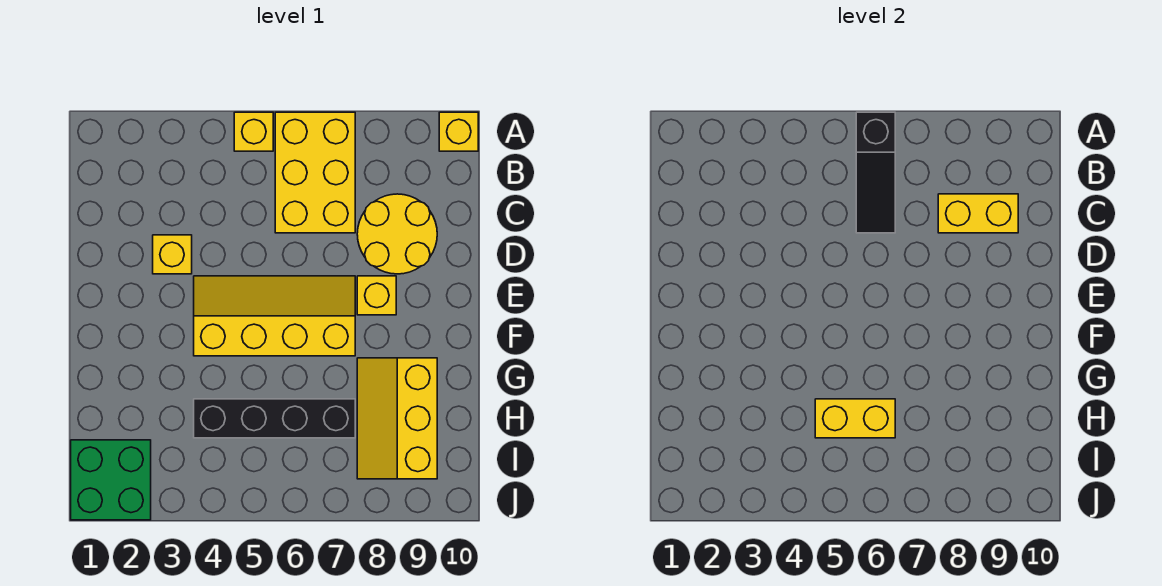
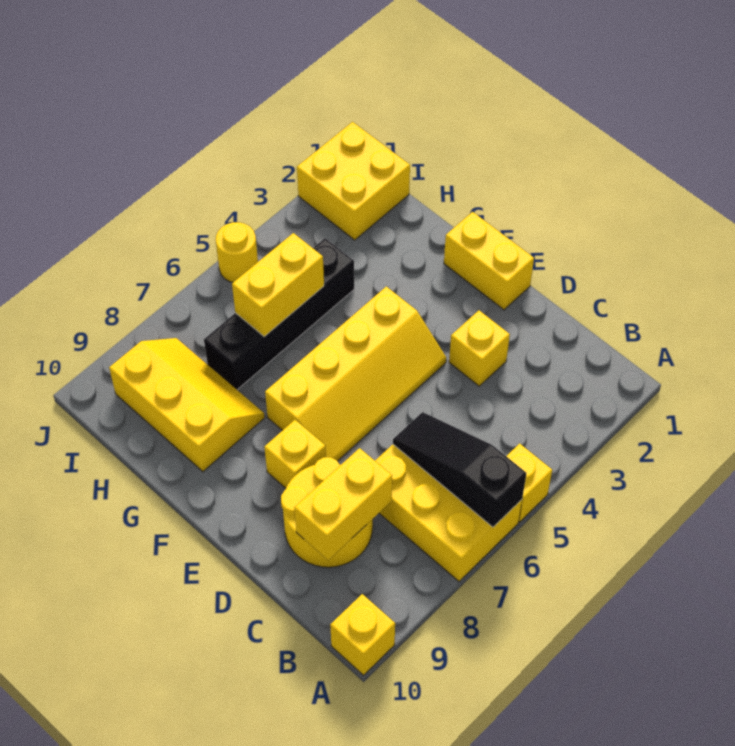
none -> yellow brick E1:F1 level 1
green brick I1:J2 level 1 -> yellow brick I1:J2 level 1
none -> yellow round brick J5 level 1

